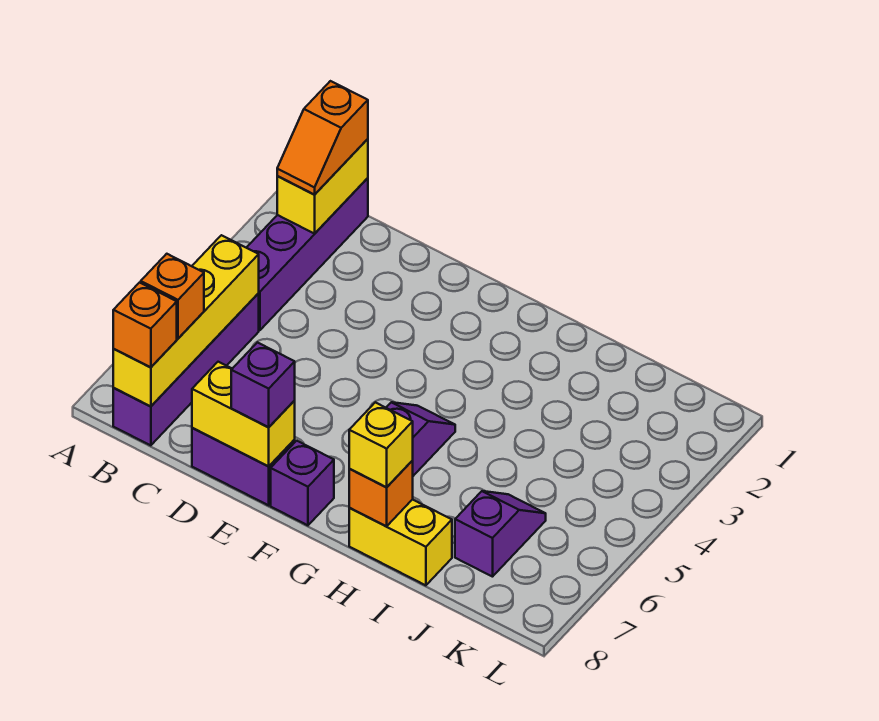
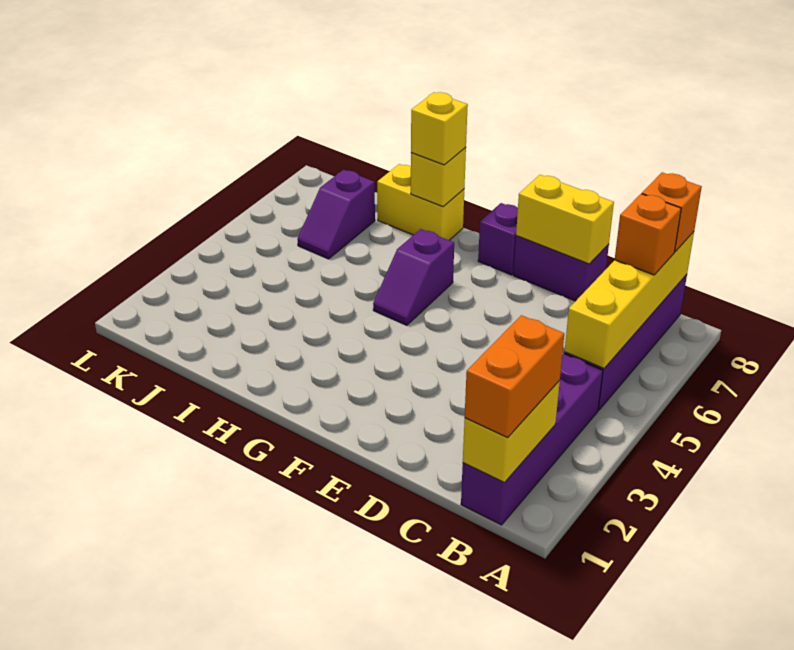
orange slope B1:B2 level 3 top 1 -> orange brick B1:B2 level 3
purple brick E8 level 3 -> none
orange brick H8 level 2 -> yellow brick H8 level 2

